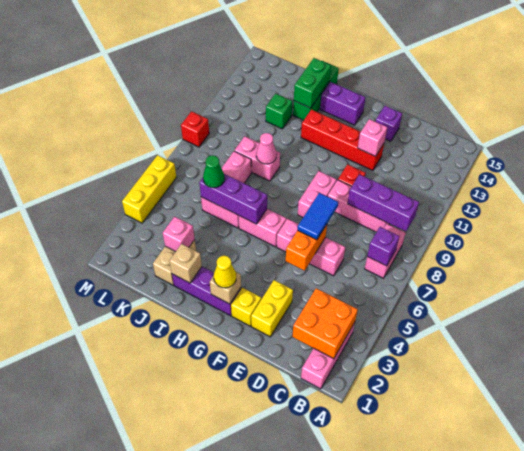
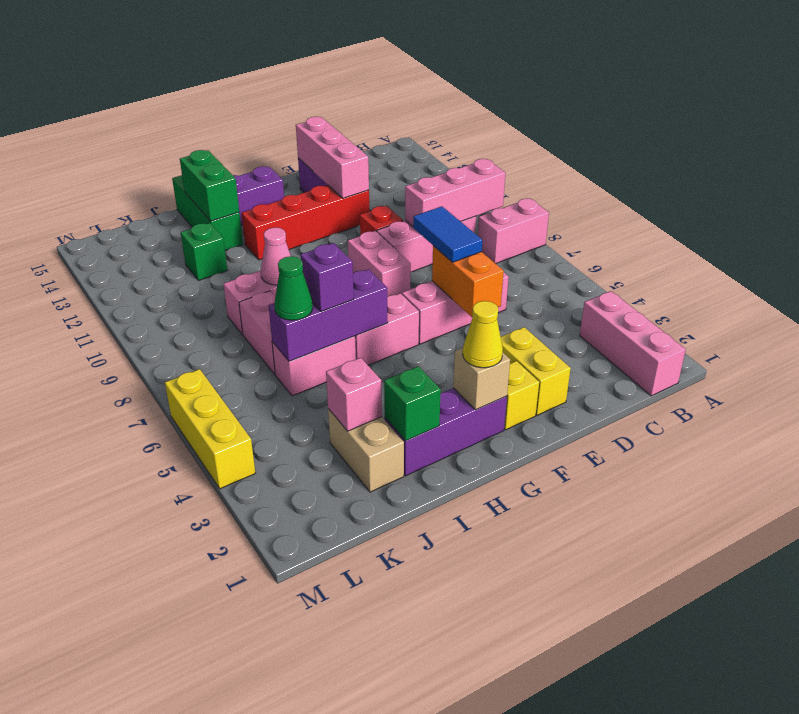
orange brick B2:C3 level 2 -> none
pink brick B7:B8 level 1 -> pink brick A8:B8 level 1
purple brick B7 level 2 -> purple brick I6 level 3
purple brick B9:D9 level 2 -> pink brick B9:D9 level 2
pink brick E12 level 2 -> pink brick E12:E14 level 2
tan brick I2 level 2 -> green brick I2 level 2
red brick M9 level 1 -> none

